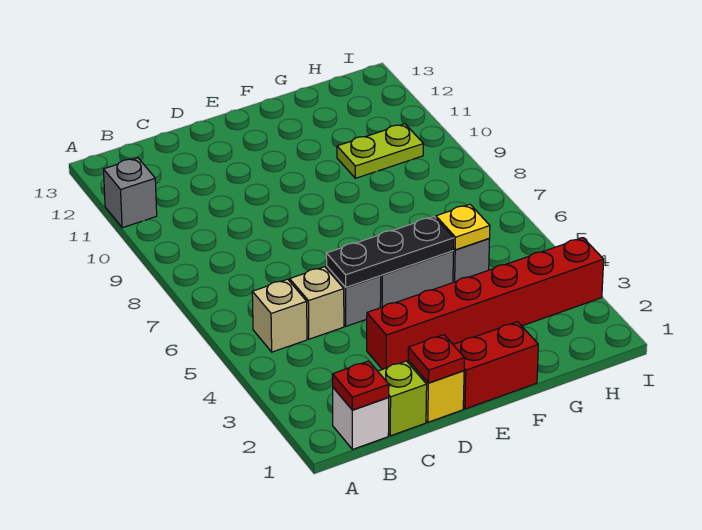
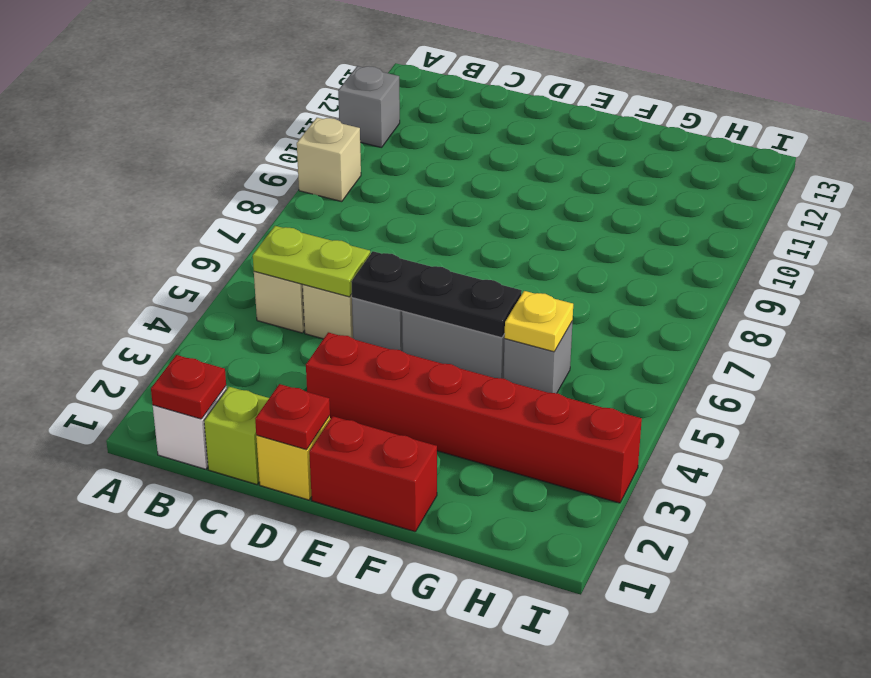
none -> tan brick A9 level 1
lime plate G10:H10 level 1 -> lime plate B5:C5 level 2

